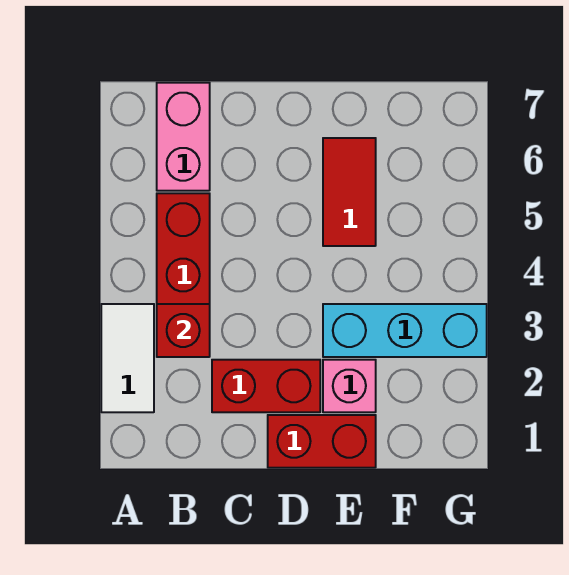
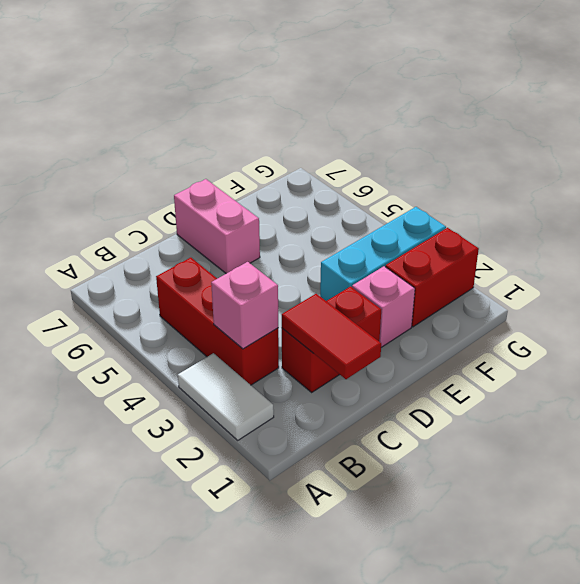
red brick B3 level 2 -> pink brick B3 level 2
pink brick B6:B7 level 1 -> pink brick D6:D7 level 1
red brick D1:E1 level 1 -> red brick F2:G2 level 1
red tile E5:E6 level 1 -> red tile C1:C2 level 2

